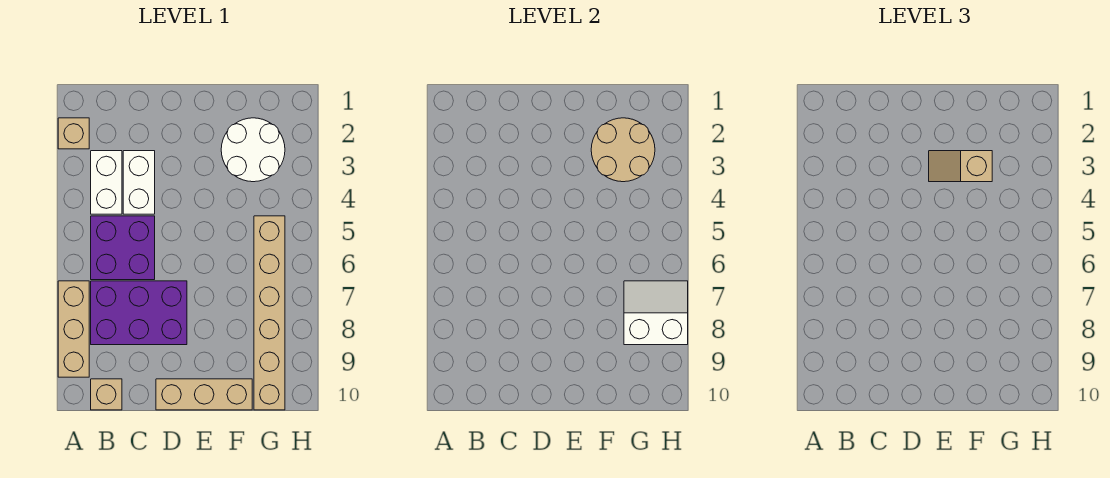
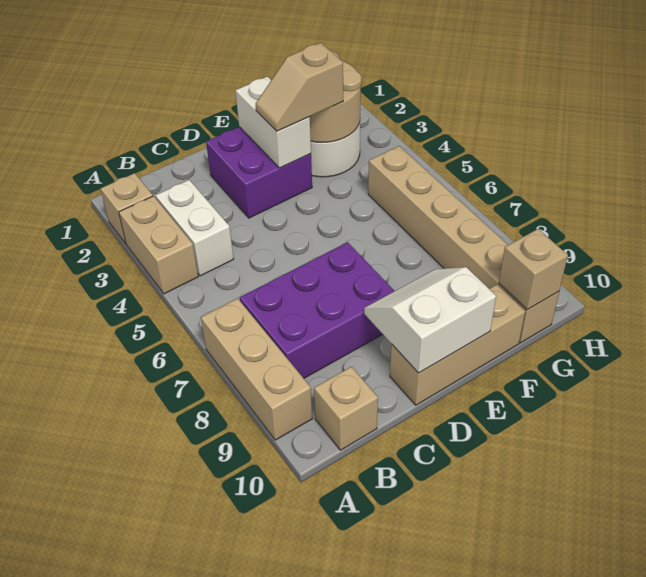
none -> tan brick A3:A4 level 1
purple brick B5:C6 level 1 -> purple brick D2:E3 level 1
white brick C3:C4 level 1 -> white brick E2:E3 level 2
white slope G7:H8 level 2 top 8 -> white slope D9:E10 level 2 top 10
none -> tan brick G10 level 2

